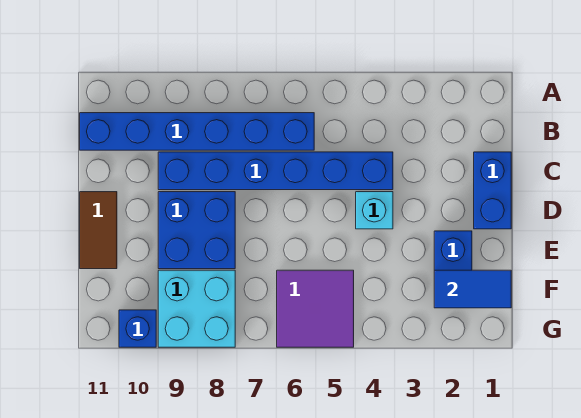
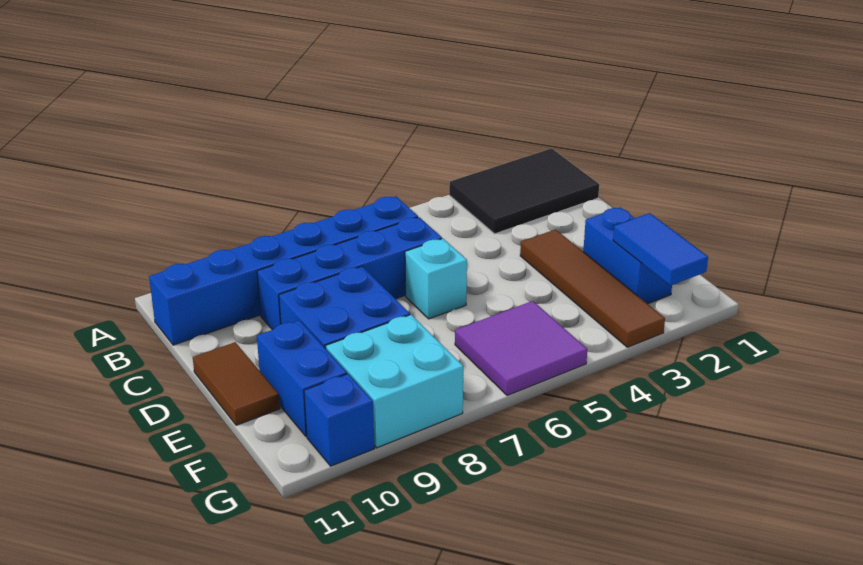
none -> black tile A1:B3 level 1
blue brick C1:D1 level 1 -> blue brick E10:F10 level 1
blue brick C4:C9 level 1 -> blue brick C6:C9 level 1
none -> brown tile D3:G3 level 1
cyan brick D4 level 1 -> cyan brick D6 level 1
blue tile F1:F2 level 2 -> blue tile F2:G2 level 2

